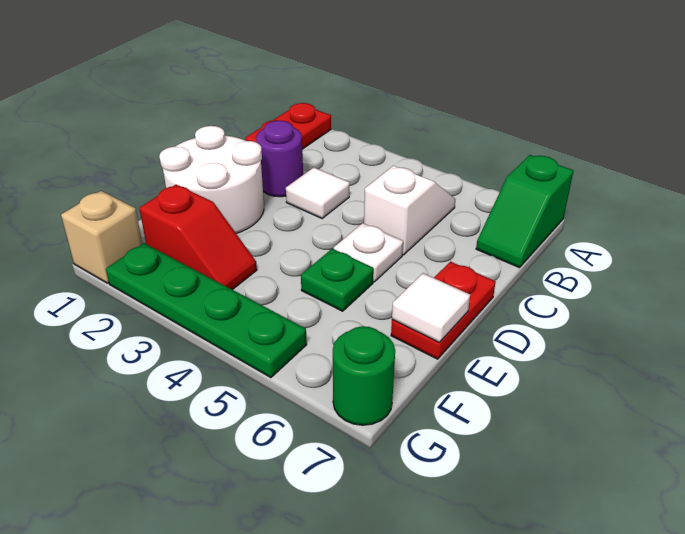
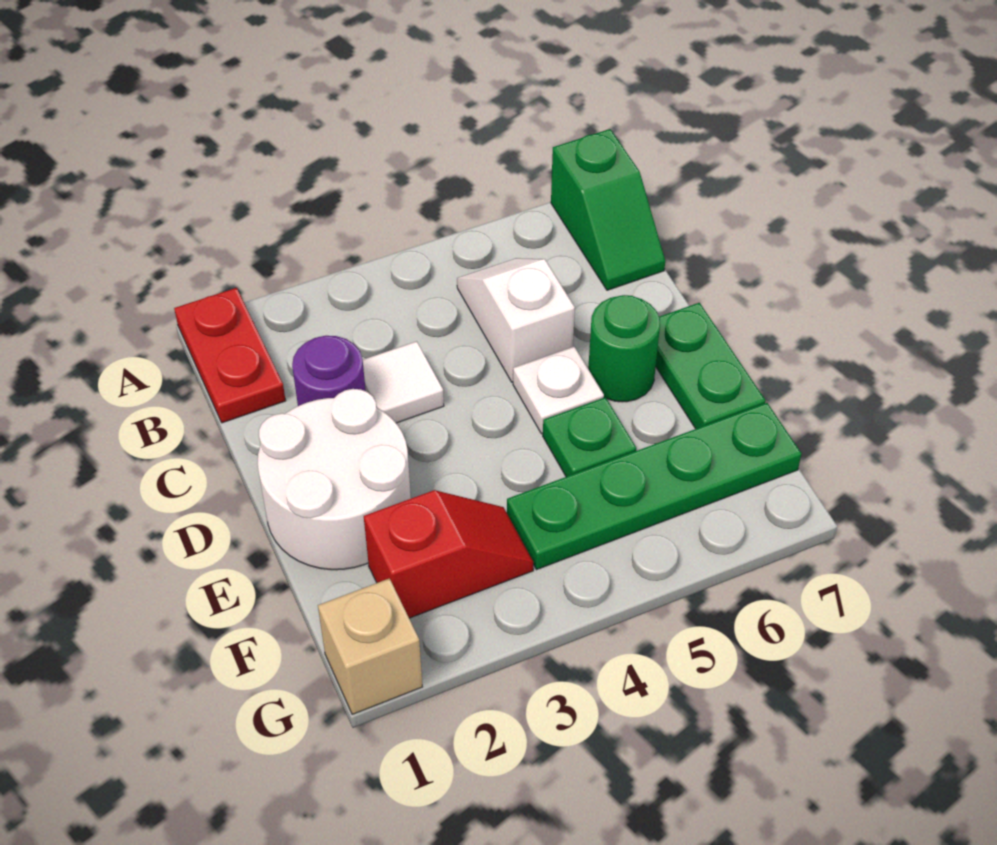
red plate D7:E7 level 1 -> green plate D7:E7 level 1
white tile E7 level 2 -> none
green plate G2:G5 level 1 -> green plate F4:F7 level 1
green round brick G7 level 1 -> green round brick D6 level 1

